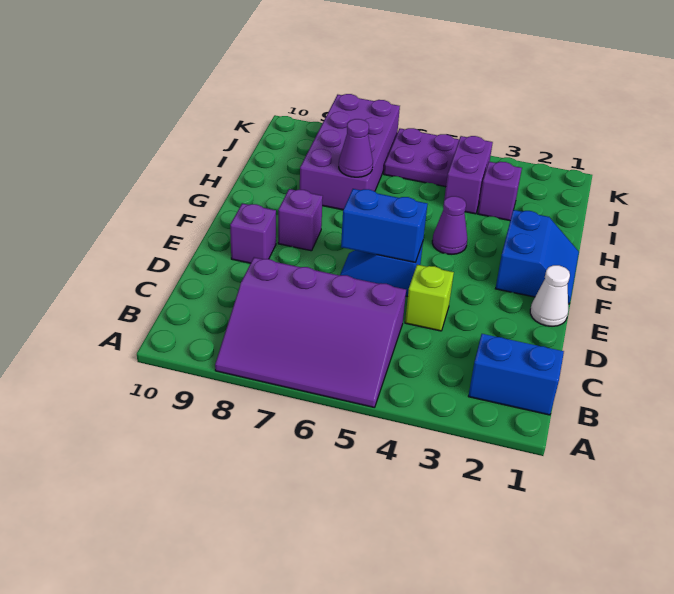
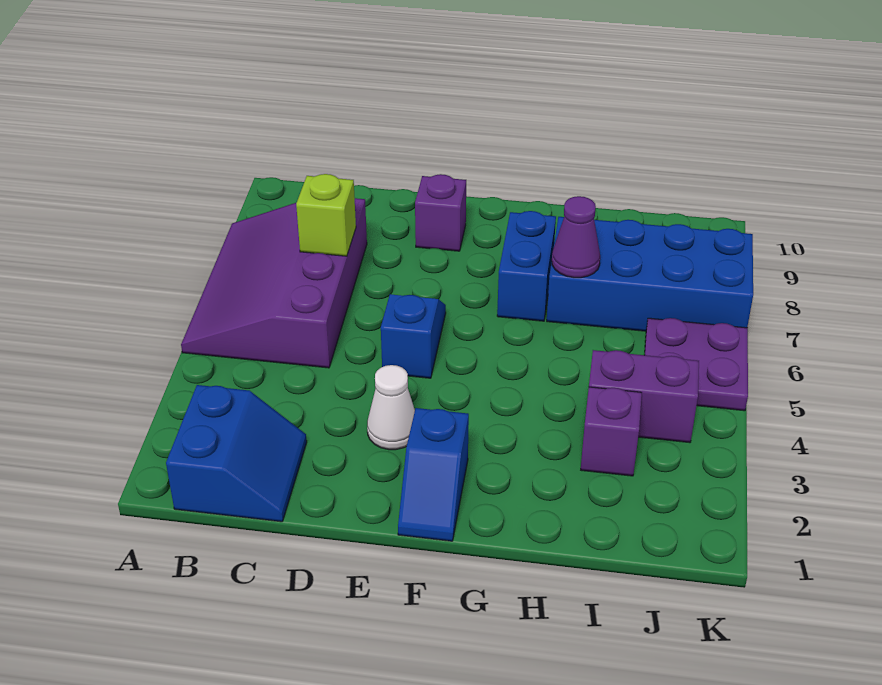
lime brick D4 level 1 -> lime brick C7 level 2
white cone E1 level 1 -> white cone E3 level 1
blue brick E5:E6 level 2 -> blue brick G7:G8 level 1
blue slope F1:G2 level 1 top 2 -> blue slope F1:F2 level 1 top 2
purple brick F8 level 1 -> none
purple cone G4 level 1 -> none
purple brick H7:K8 level 1 -> blue brick H7:K8 level 1

